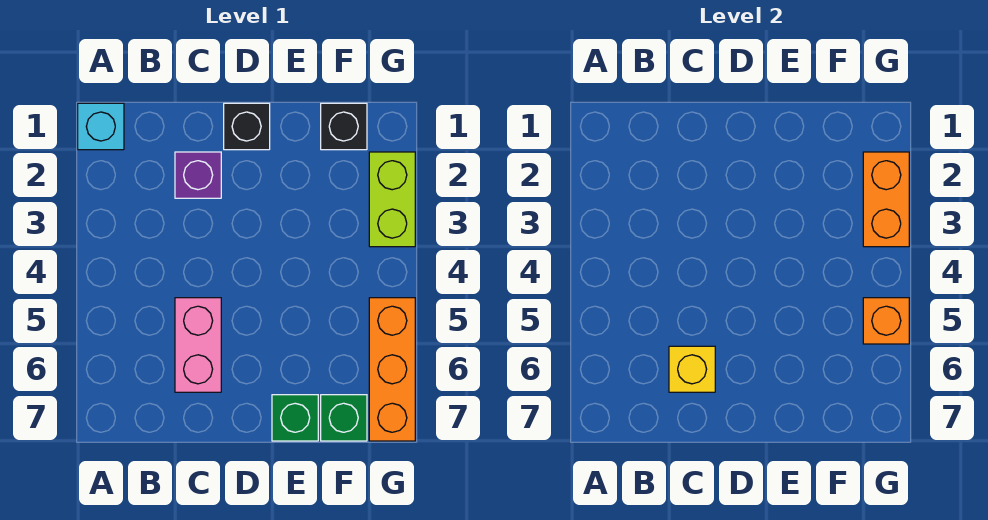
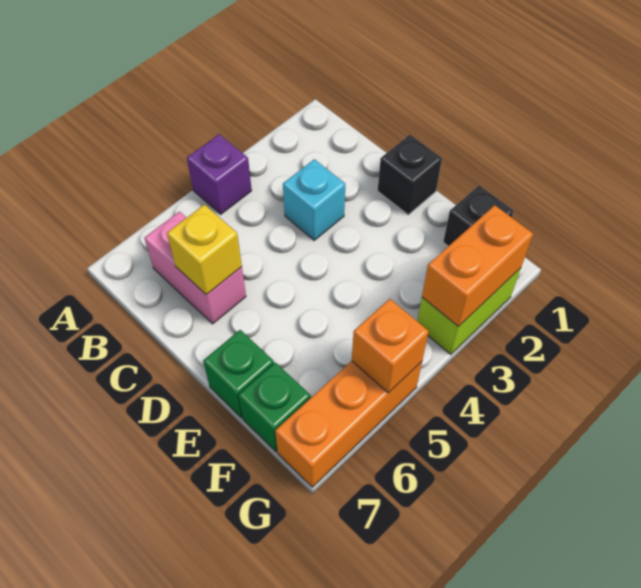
cyan brick A1 level 1 -> cyan brick C3 level 1
purple brick C2 level 1 -> purple brick A4 level 1
pink brick C5:C6 level 1 -> pink brick B6:C6 level 1

